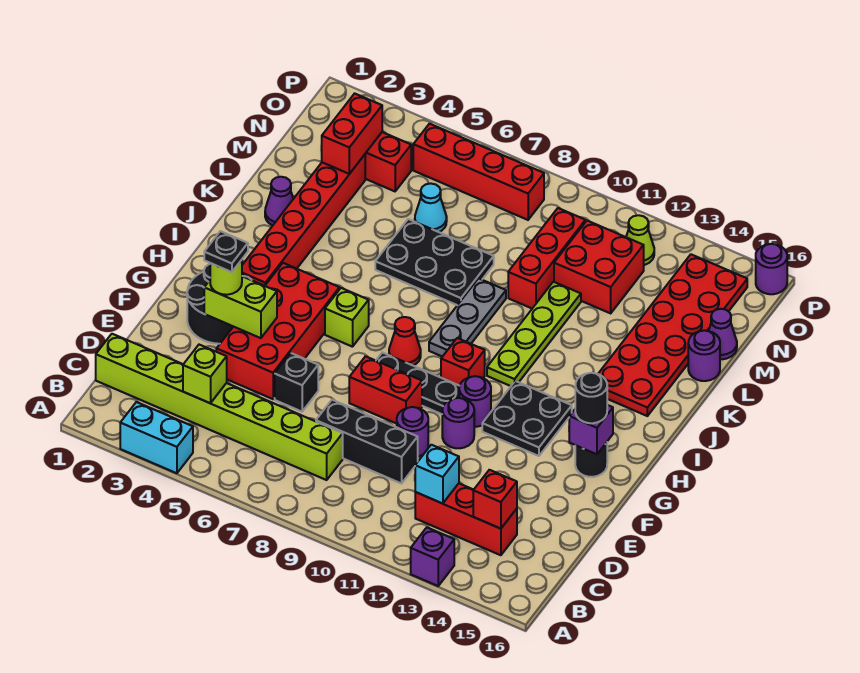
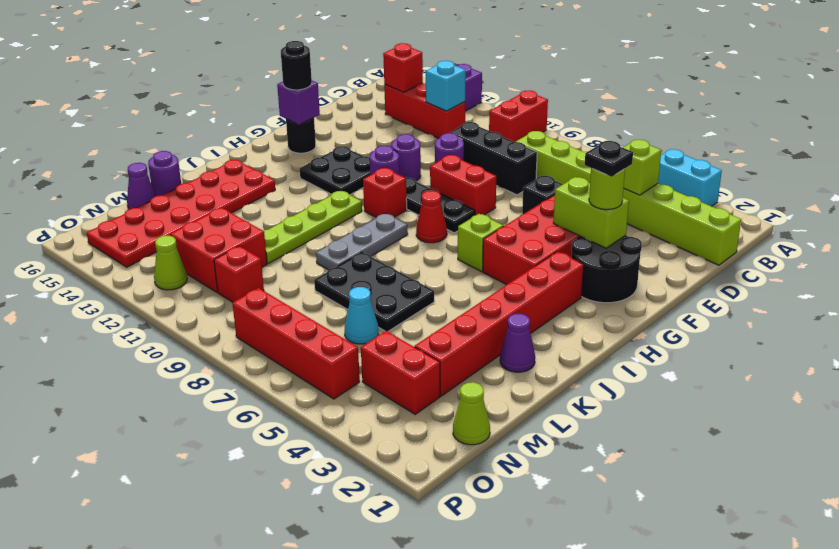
red brick L10:N10 level 1 -> red brick N10 level 1
red brick M3:N3 level 2 -> red brick A10:B10 level 1
none -> lime cone N1 level 1
purple round brick P16 level 1 -> none

